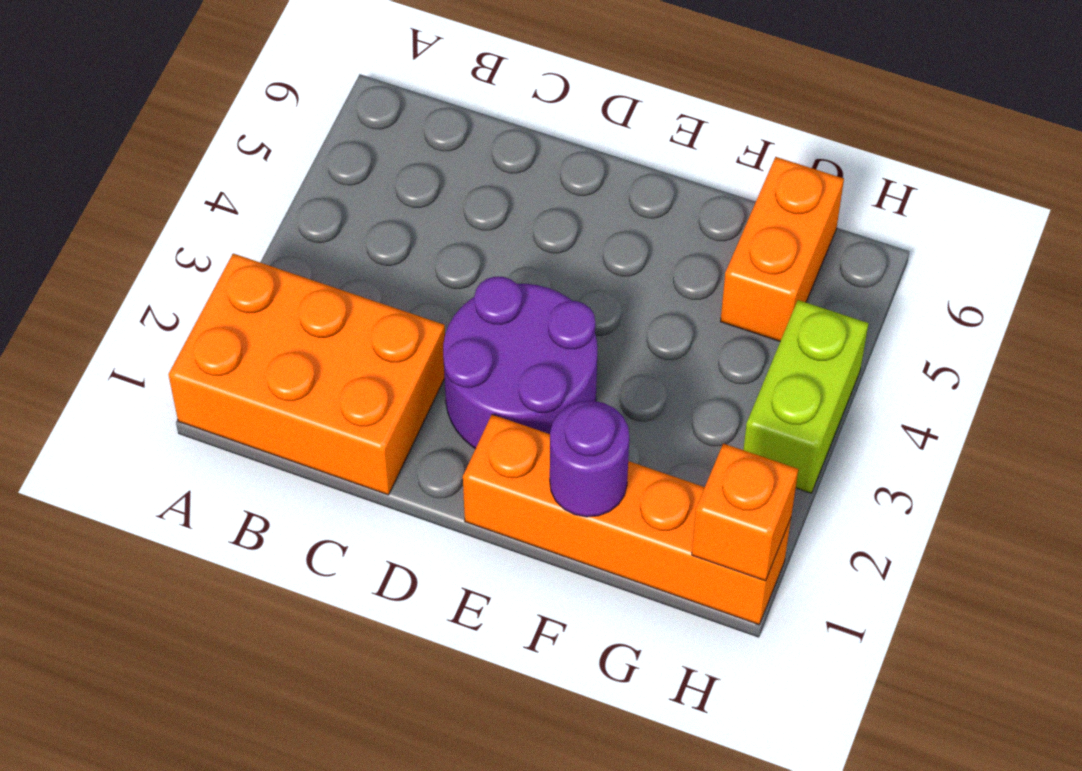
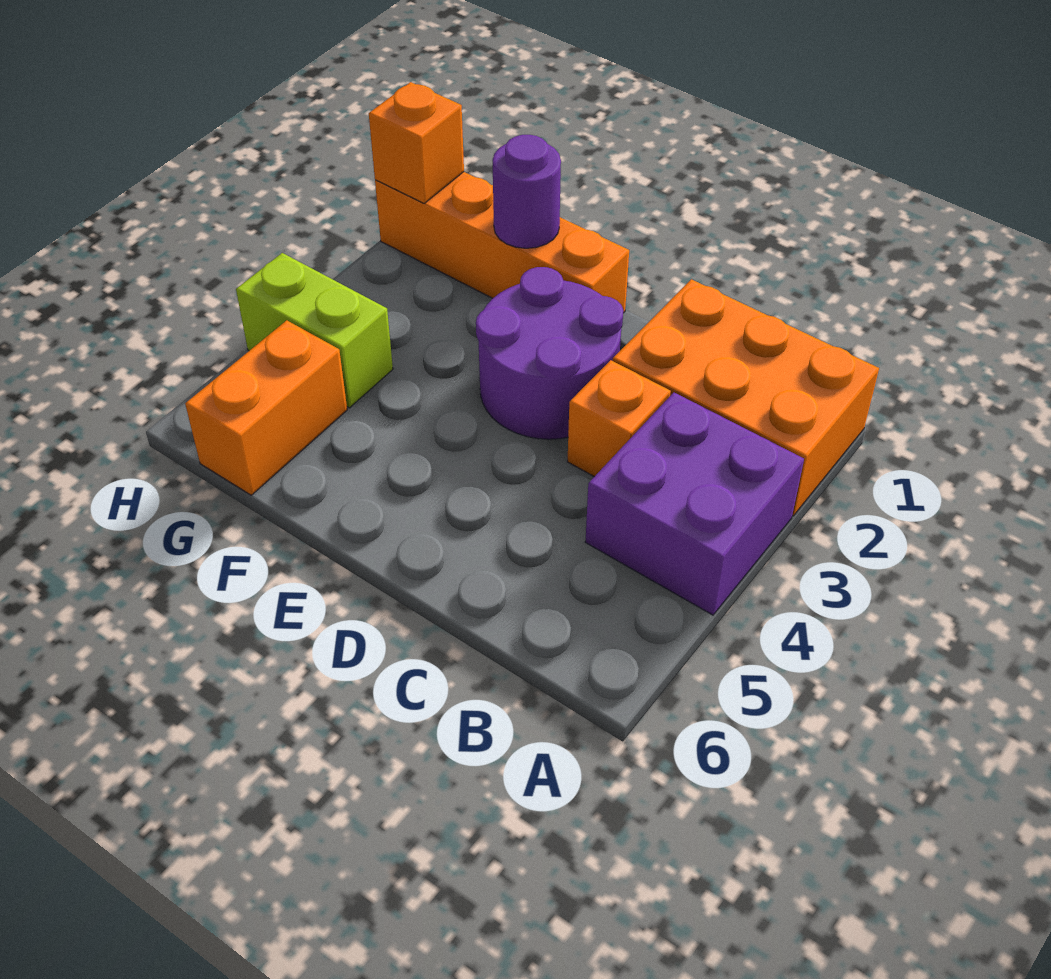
none -> purple brick A3:B4 level 1
none -> orange brick C3 level 1
lime brick H3:H4 level 1 -> lime brick G4:H4 level 1

